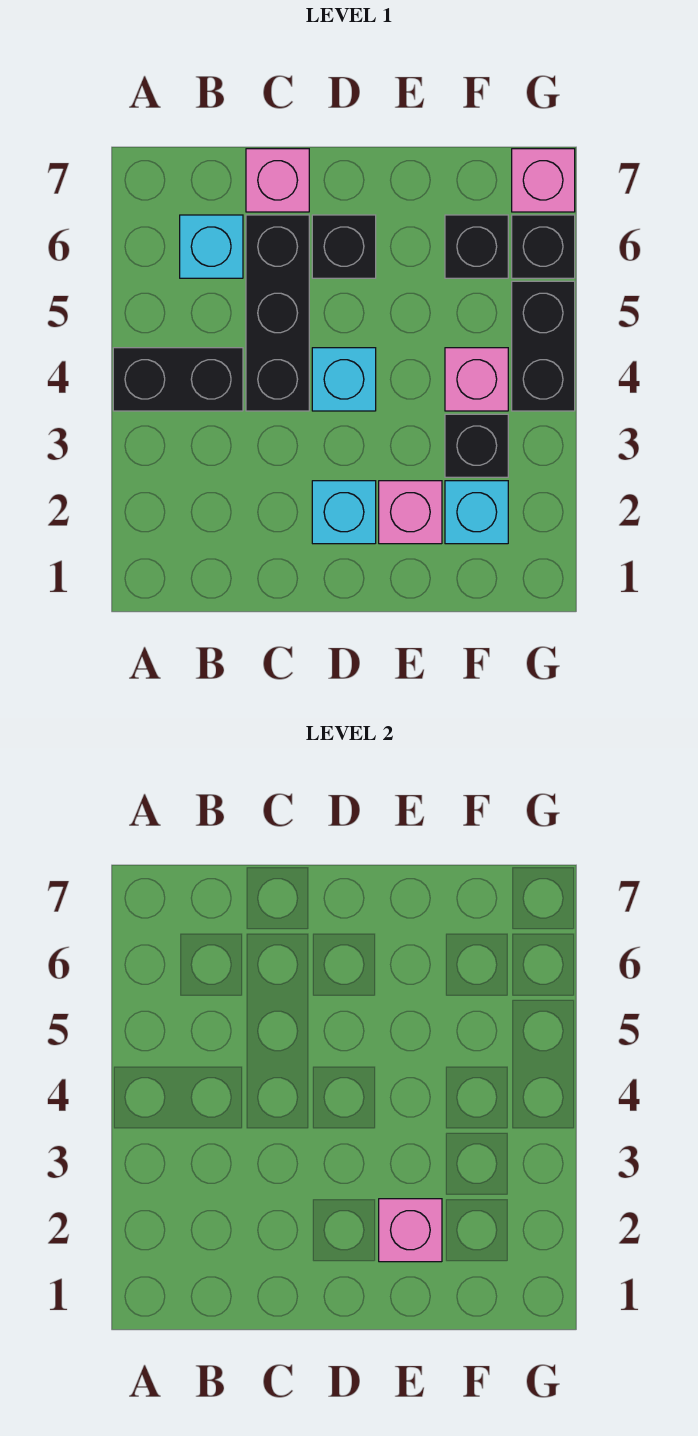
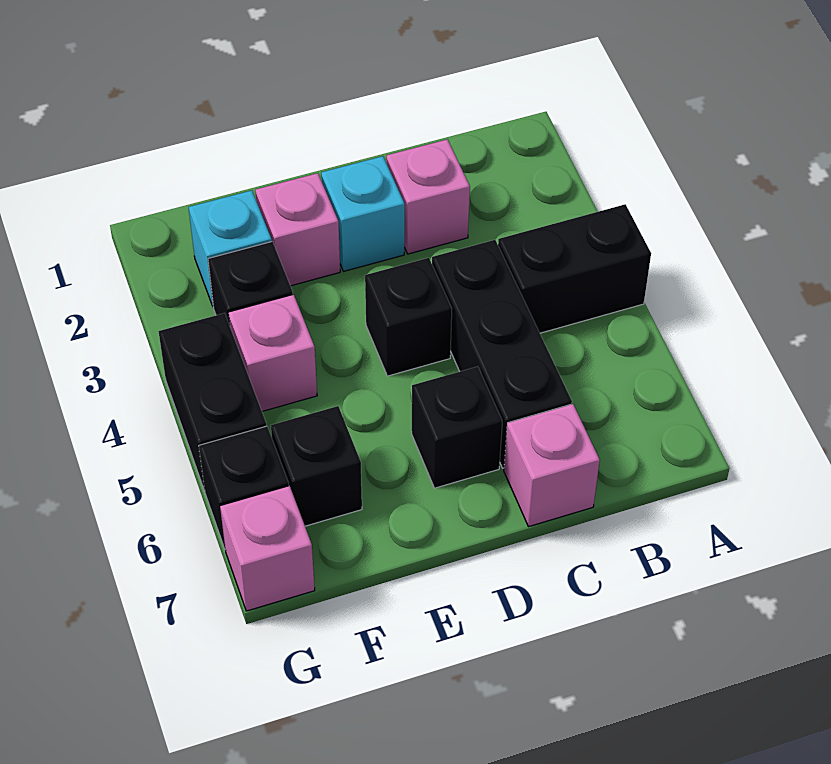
cyan brick B6 level 1 -> none
cyan brick D4 level 1 -> black brick D4 level 1
pink brick E2 level 2 -> pink brick C2 level 1

